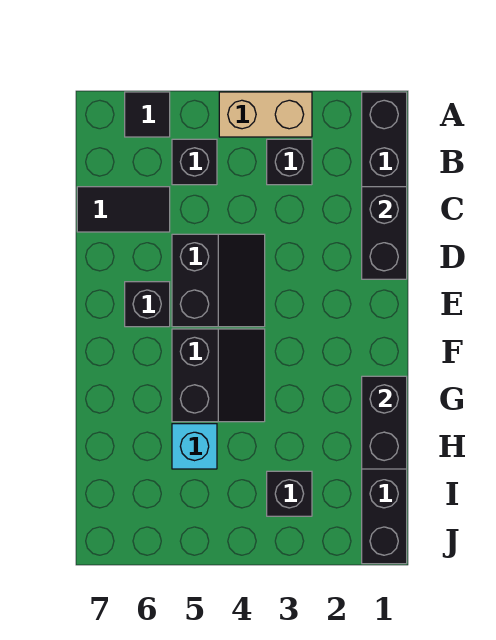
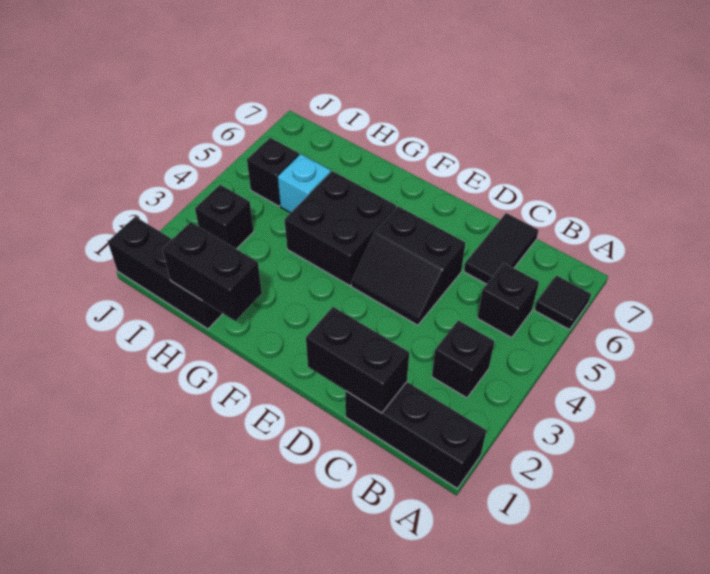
tan brick A3:A4 level 1 -> none
black brick E6 level 1 -> black brick I5 level 1
black slope F4:G5 level 1 top 5 -> black brick F4:G5 level 1

